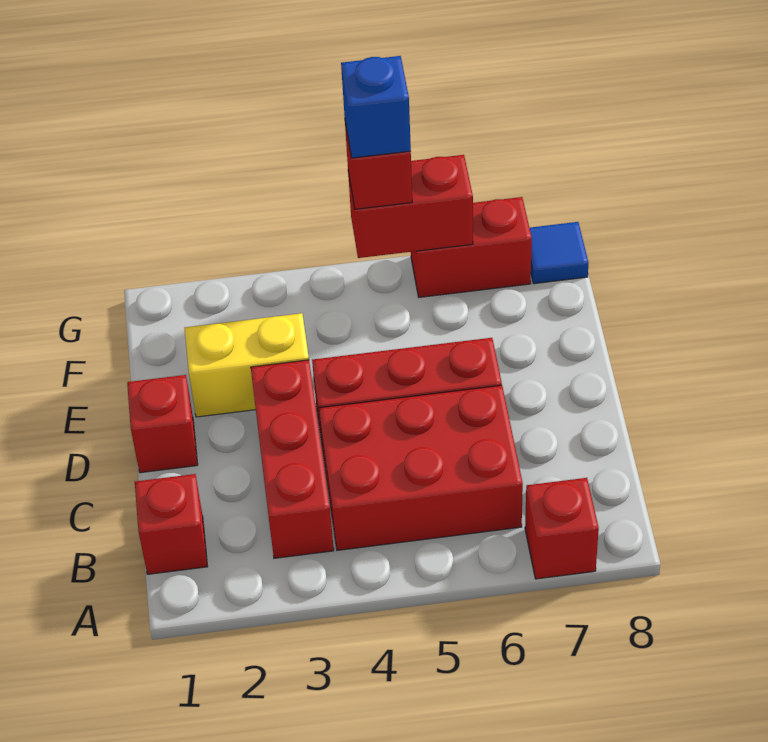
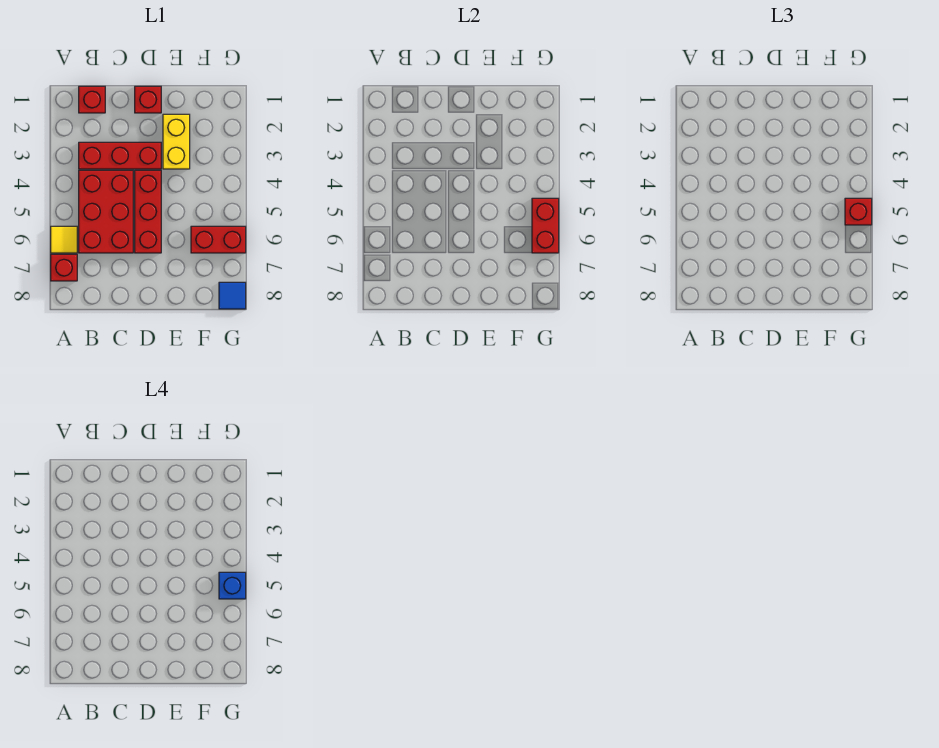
none -> yellow tile A6 level 1
red brick G6:G7 level 1 -> red brick F6:G6 level 1

